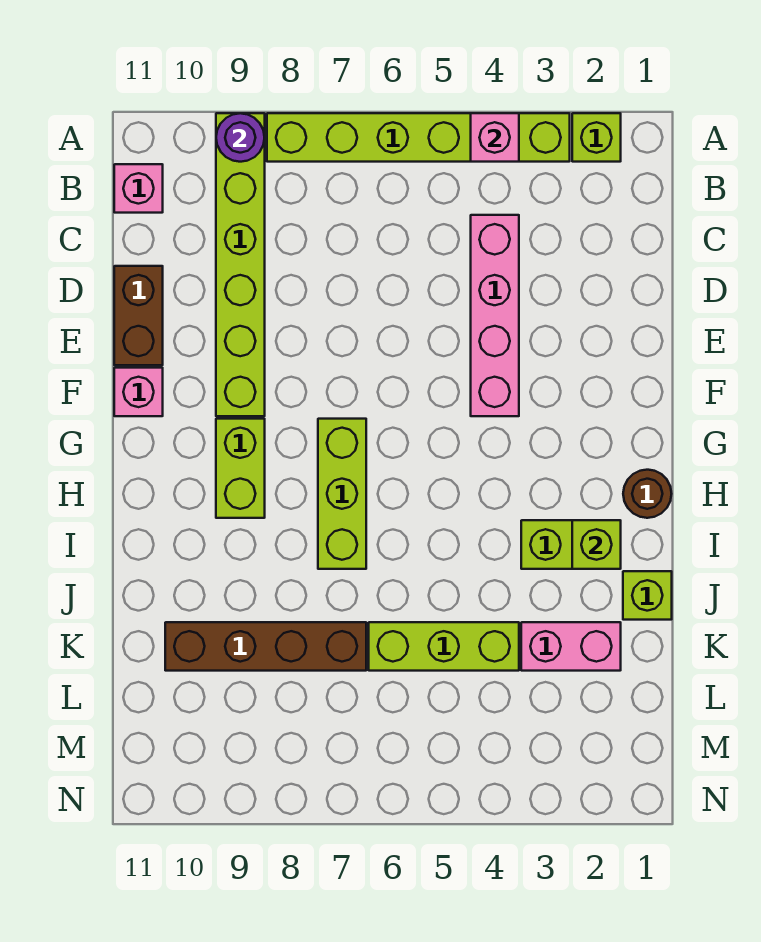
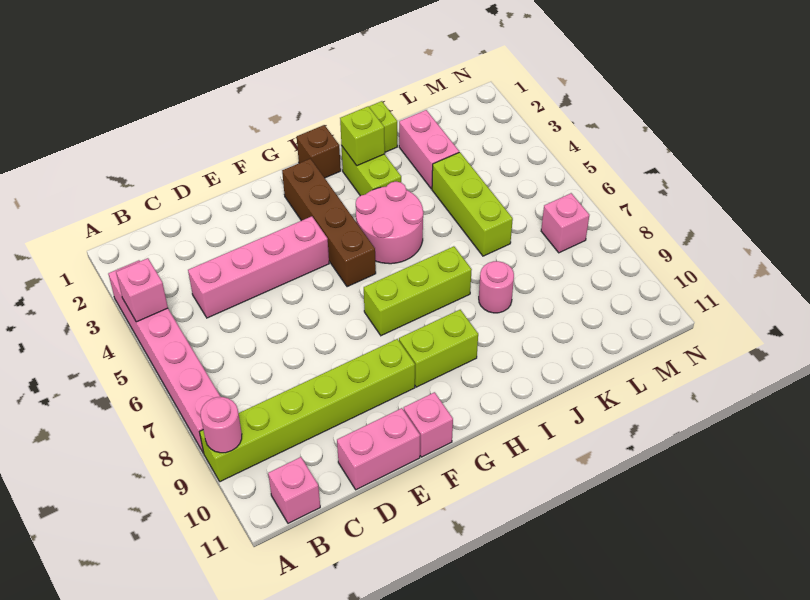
lime brick A2 level 1 -> none
lime brick A3:A8 level 1 -> pink brick A3:A8 level 1
purple round brick A9 level 2 -> pink round brick A9 level 2
brown brick D11:E11 level 1 -> pink brick D11:E11 level 1
brown round brick H1 level 1 -> brown brick H1 level 1
none -> pink round brick H4:I5 level 1
none -> pink round brick J8 level 1
brown brick K7:K10 level 1 -> brown brick G2:G5 level 1
none -> pink brick M7 level 1

